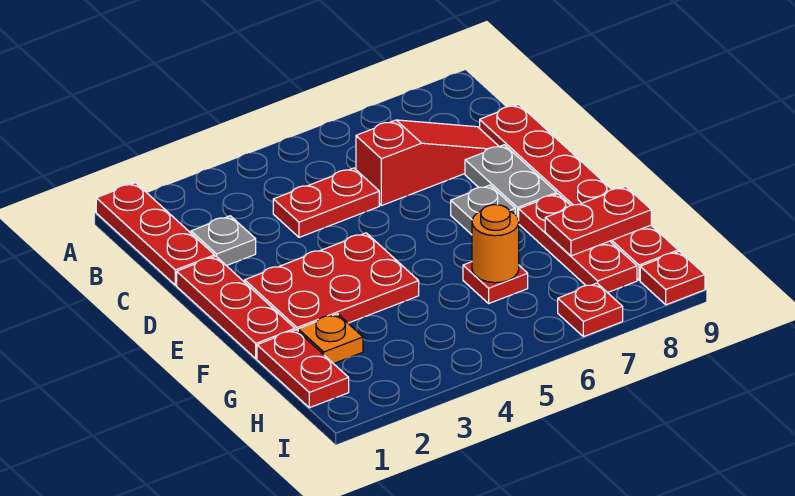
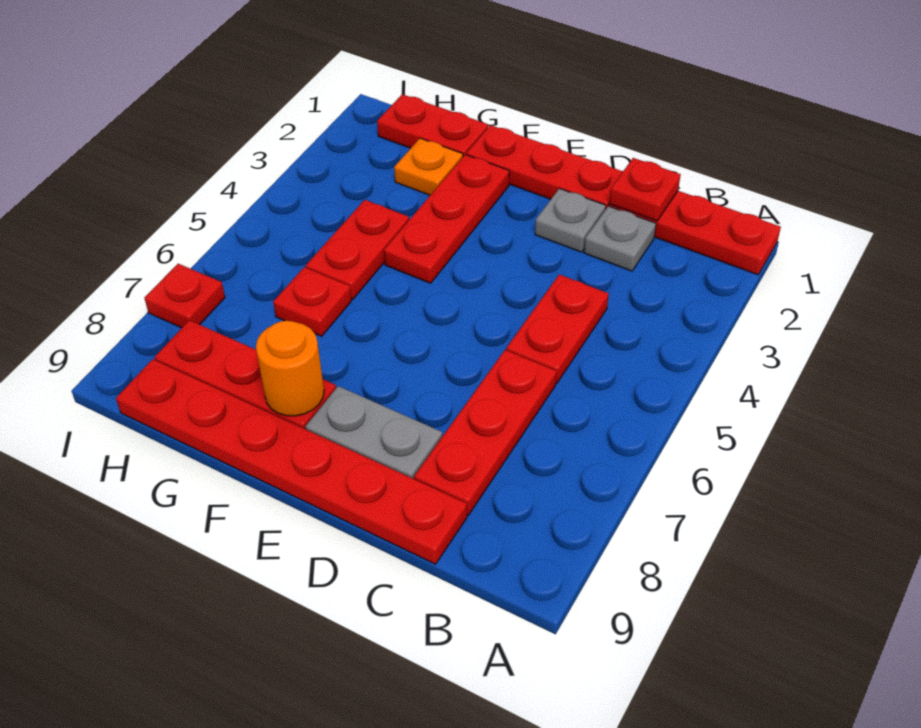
red slope C6:C8 level 1 top 6 -> red plate C6:C8 level 1
red plate E2:F4 level 1 -> red plate F2:F4 level 1
grey plate E7 level 1 -> grey plate D2 level 1
orange round brick G6 level 2 -> orange round brick F8 level 2
red plate G8:G9 level 2 -> red plate G4:G5 level 1
red plate I9 level 1 -> red plate C1 level 2

